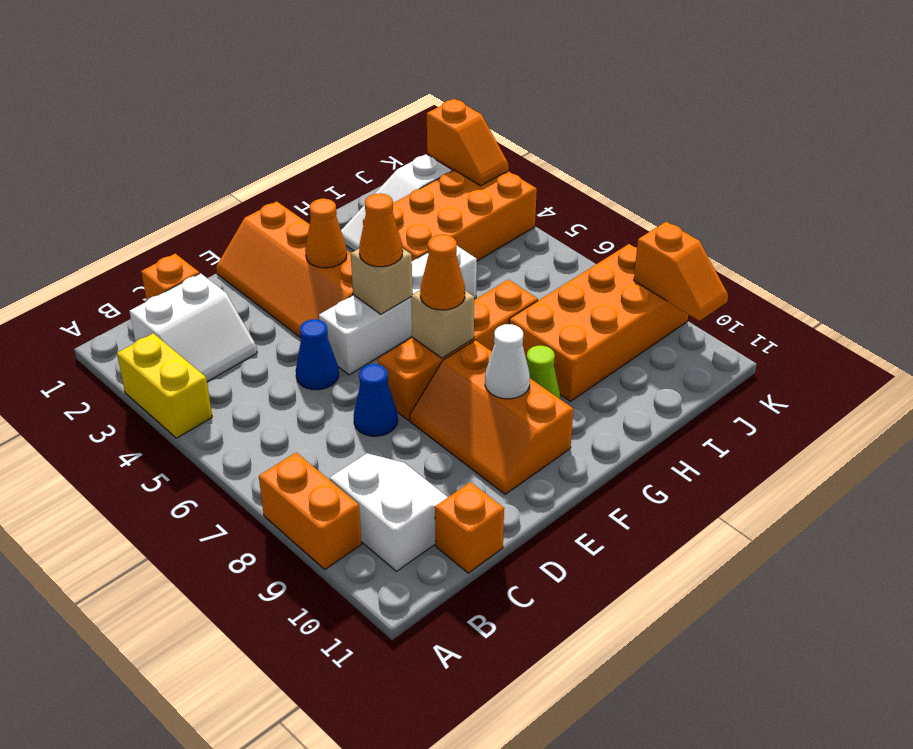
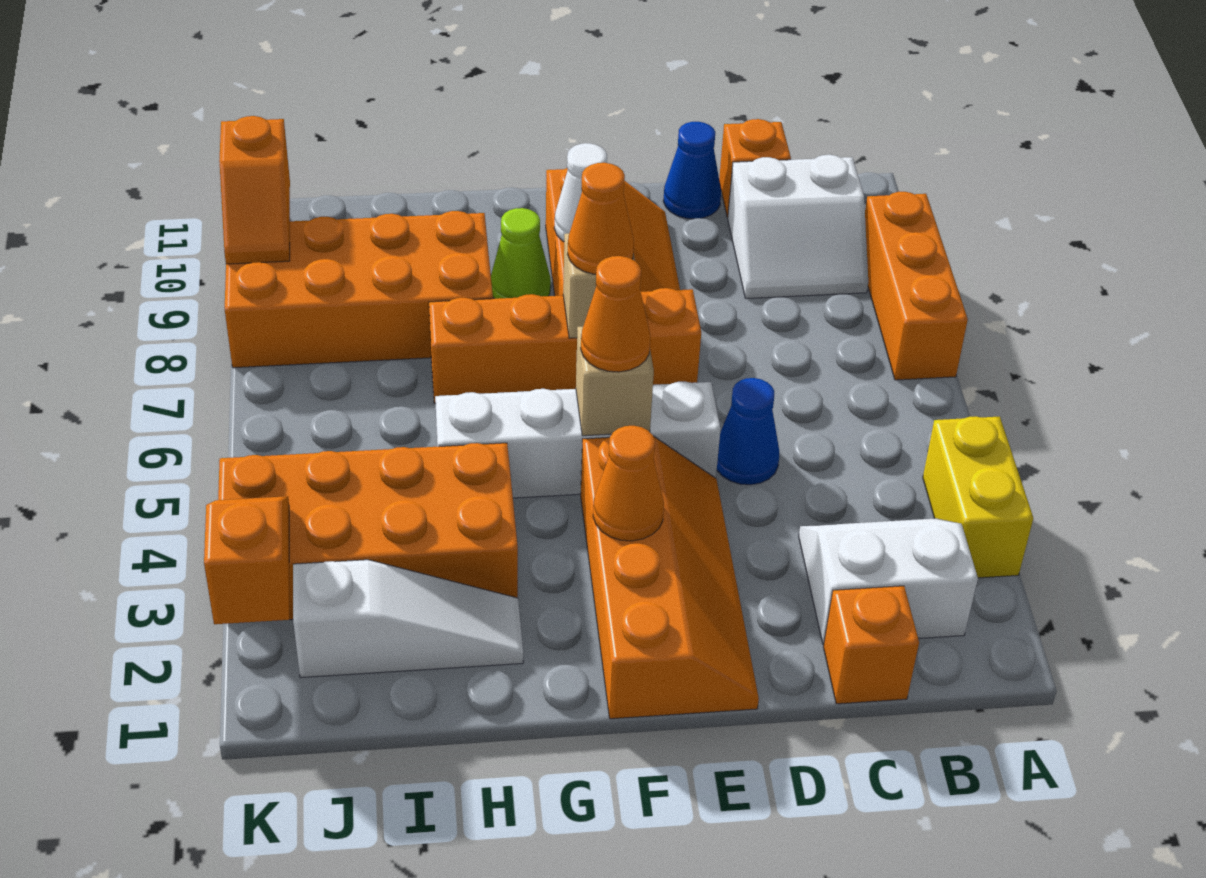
orange brick A8:A9 level 1 -> orange brick A7:A9 level 1
white slope B9:C10 level 1 top B -> white slope B9:C10 level 1 top 10
blue cone D7 level 1 -> blue cone D11 level 1
orange slope K9:K10 level 2 top 9 -> orange slope K9:K10 level 2 top 10

